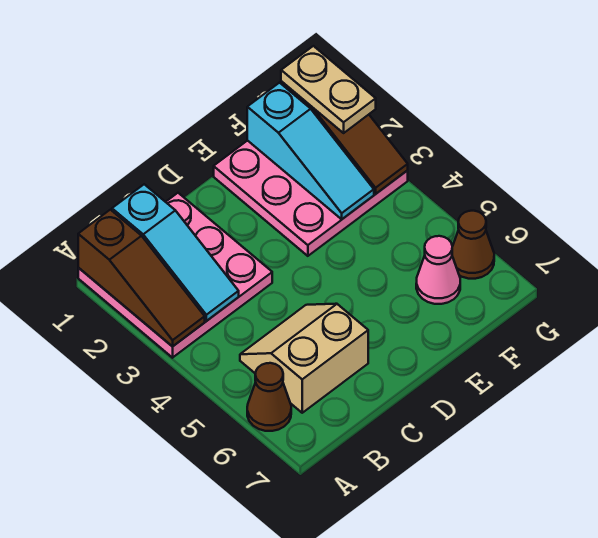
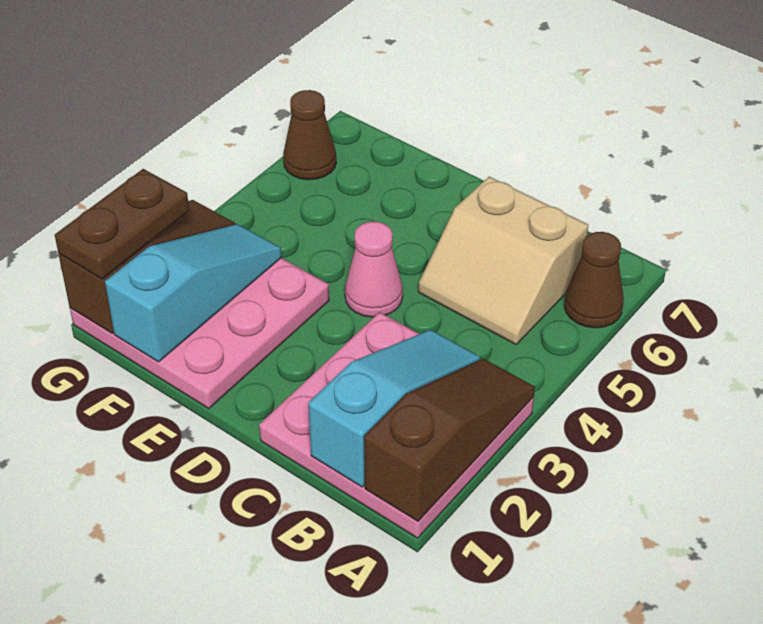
pink cone F6 level 1 -> pink cone D4 level 1
tan plate G1:G2 level 3 -> brown plate G1:G2 level 3

